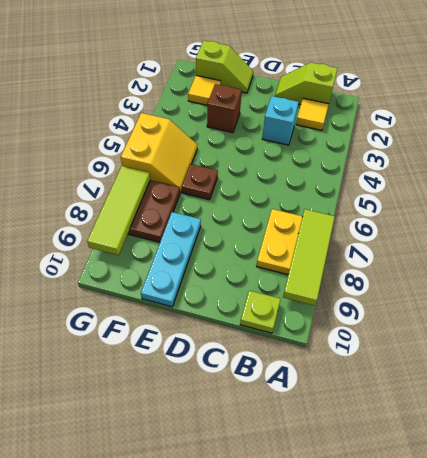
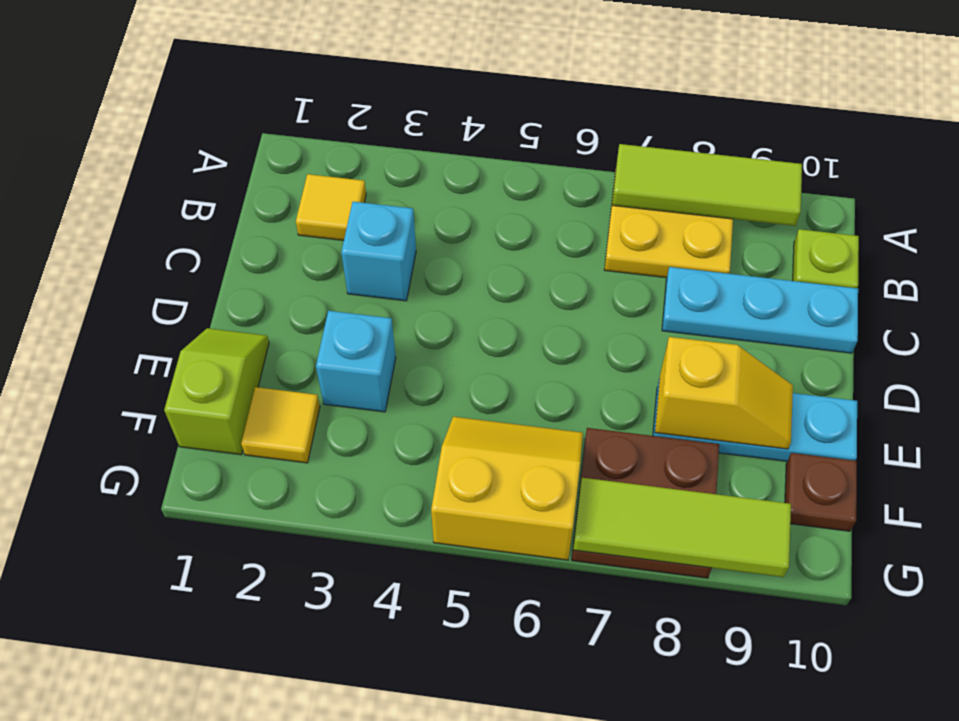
lime slope B1:C1 level 1 top B -> none
none -> cyan plate C8:C10 level 1
brown brick E3 level 1 -> cyan brick E3 level 1
brown plate E6 level 1 -> brown plate F10 level 1
none -> yellow slope E8:E9 level 2 top 8

